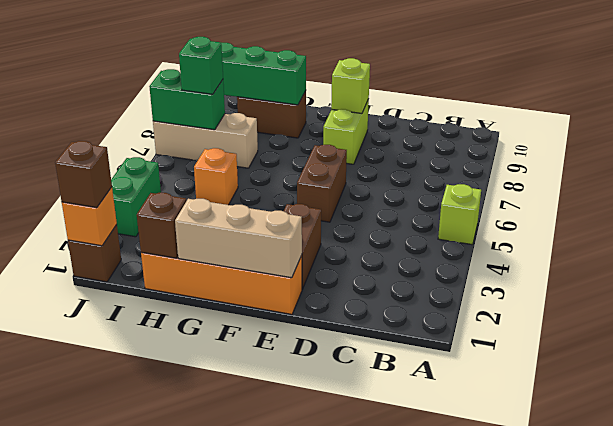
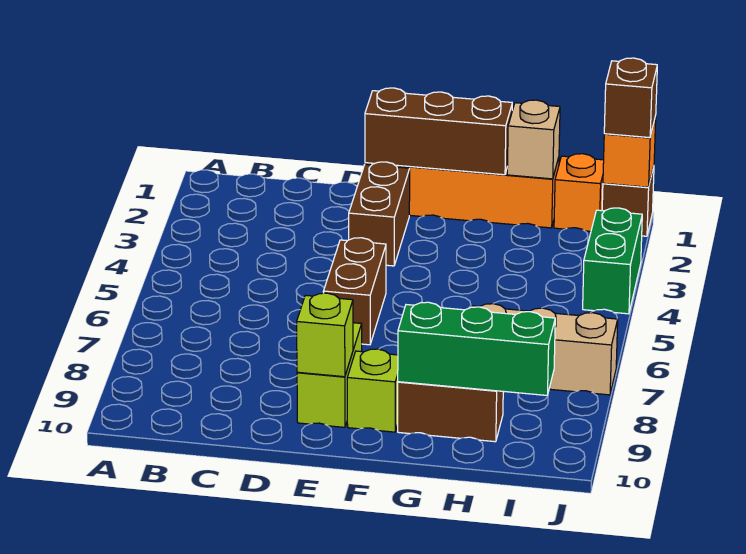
lime brick A5 level 1 -> lime brick F9 level 1
tan brick E1:G1 level 2 -> brown brick E1:G1 level 2
brown brick H1 level 2 -> tan brick H1 level 2
orange brick H5 level 1 -> orange brick I1 level 1
green brick I7:J7 level 2 -> none
green brick I7 level 3 -> none

